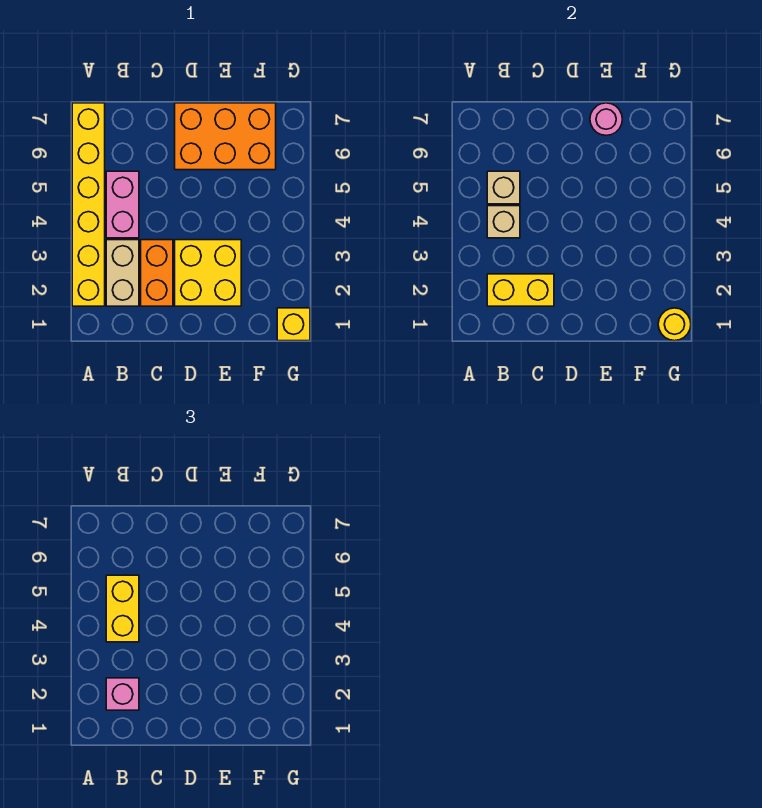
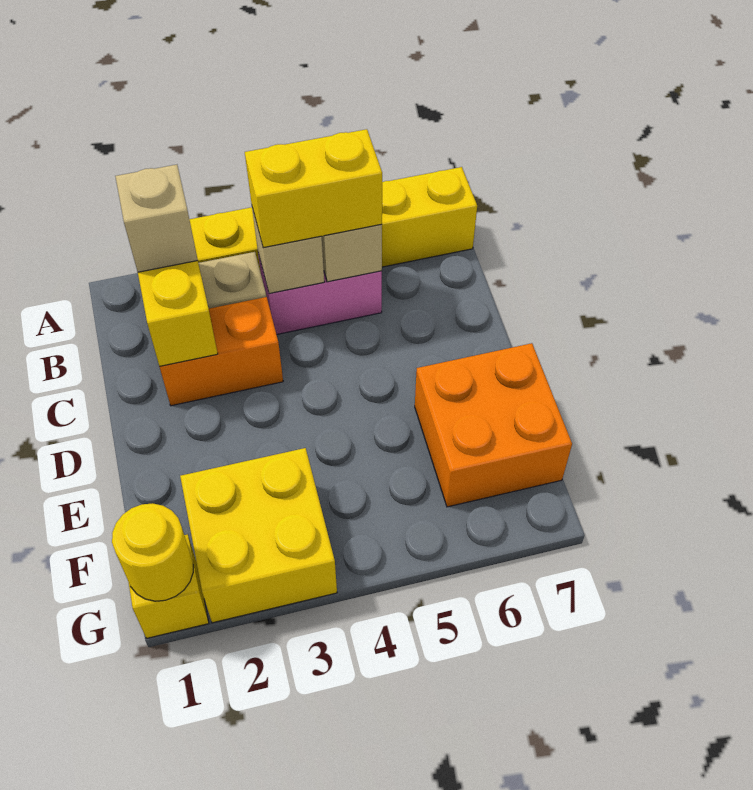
pink brick B2 level 3 -> tan brick B2 level 3
yellow brick D2:E3 level 1 -> yellow brick F2:G3 level 1
orange brick D6:F7 level 1 -> orange brick E6:F7 level 1
pink round brick E7 level 2 -> none

